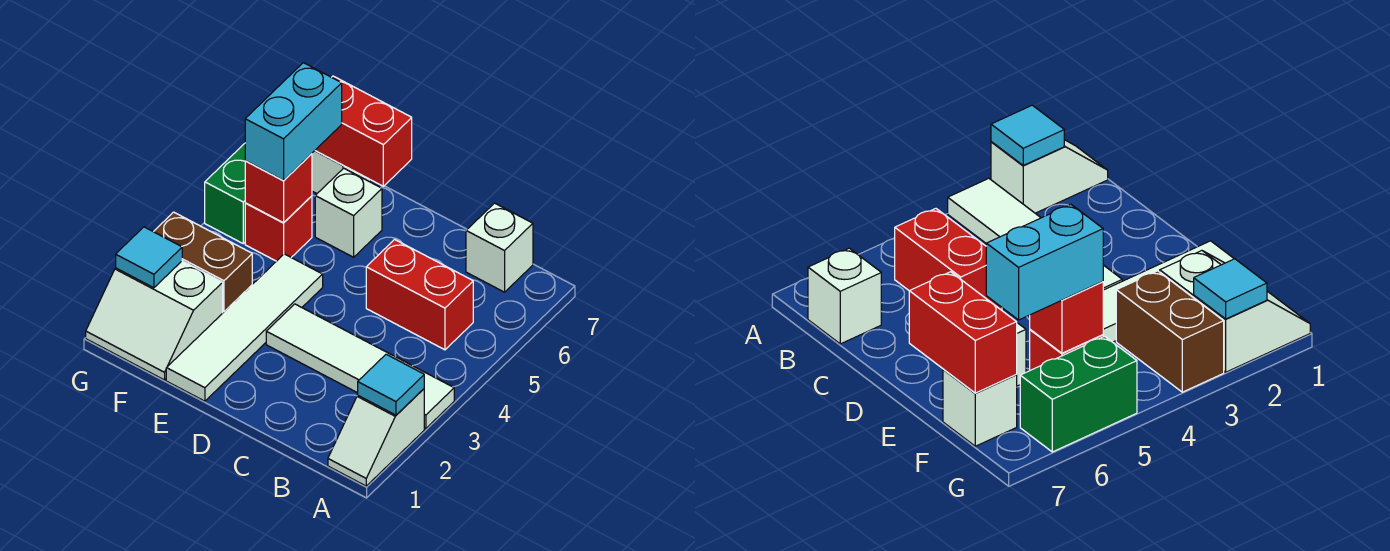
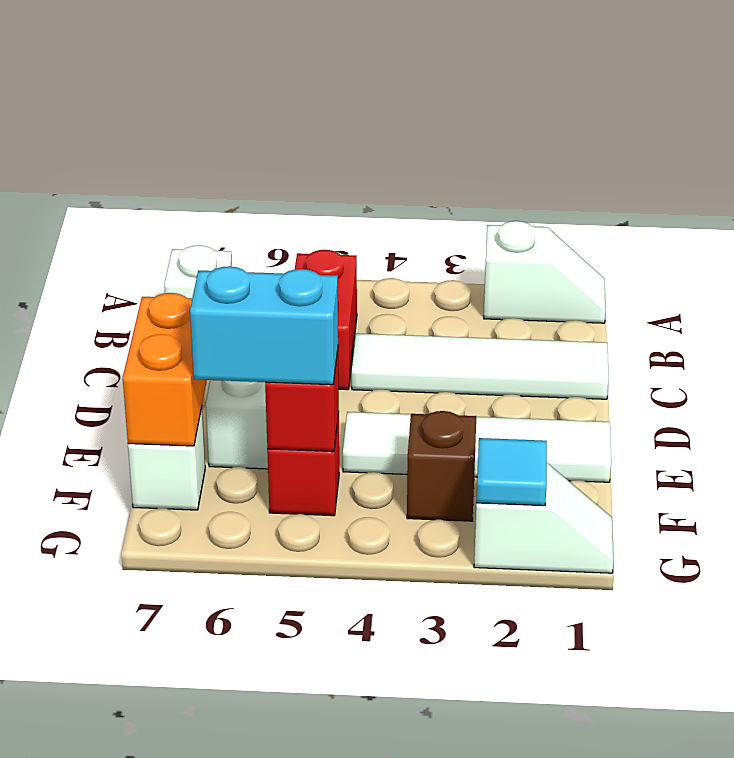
cyan tile A2 level 2 -> none
white tile A3:D3 level 1 -> white tile C1:C4 level 1
red brick E7:F7 level 2 -> orange brick E7:F7 level 2
white slope F1:G2 level 1 top 2 -> white slope G1:G2 level 1 top 2
brown brick F3:G3 level 1 -> brown brick F3 level 1
green brick G5:G6 level 1 -> none

